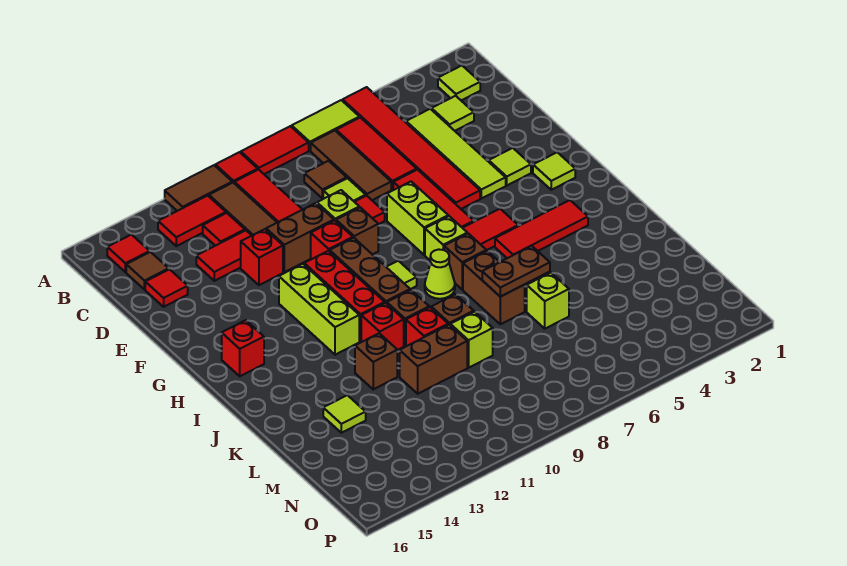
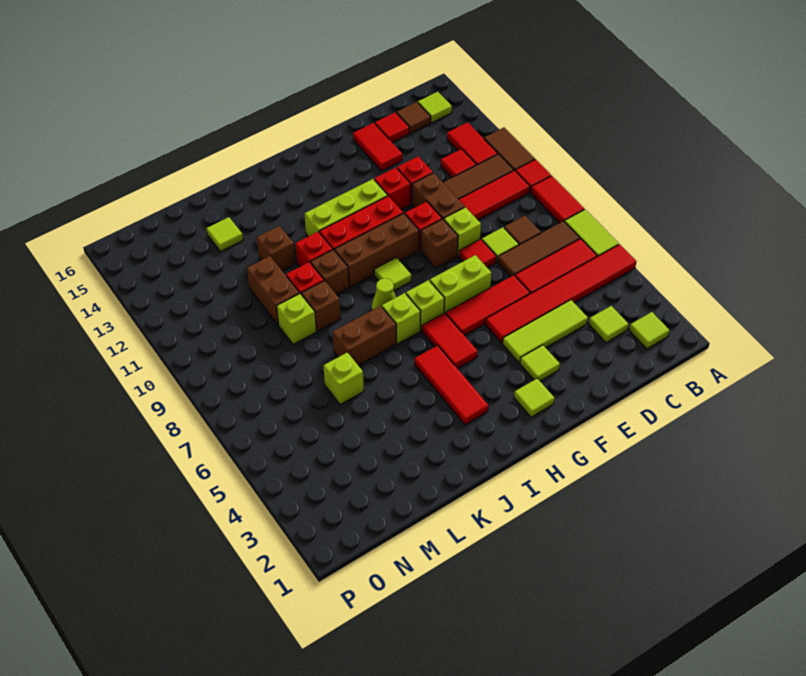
red tile B15 level 1 -> lime tile B15 level 1
lime tile C4:F4 level 1 -> lime tile D4:F4 level 1
red tile D12:D13 level 1 -> red tile E14:E15 level 1
red brick H15 level 1 -> red brick F12 level 1
brown brick I7 level 1 -> lime brick I7 level 1
brown plate K6:K7 level 2 -> none

